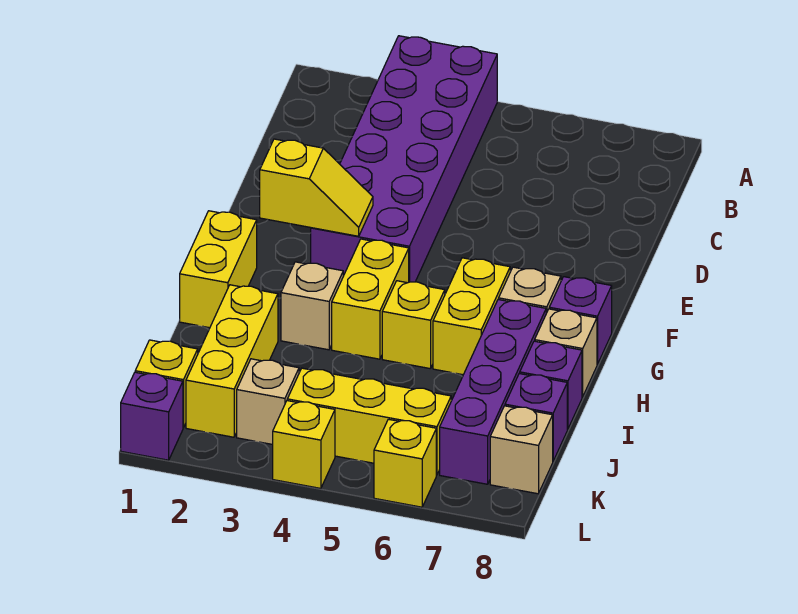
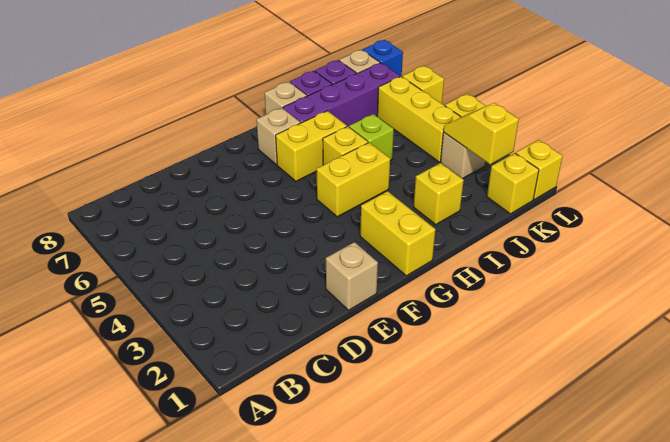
purple brick A3:F4 level 1 -> none
yellow slope F2:F3 level 2 top 2 -> yellow slope K2:K3 level 2 top 2
yellow brick G1:H1 level 1 -> yellow brick G1:G2 level 1
purple brick G8 level 1 -> none
tan brick H3 level 1 -> tan brick E1 level 1
yellow brick I2:K2 level 1 -> yellow brick I2 level 1
none -> lime brick I5 level 1
purple brick L1 level 1 -> yellow brick L1 level 1
none -> blue brick L8 level 1

